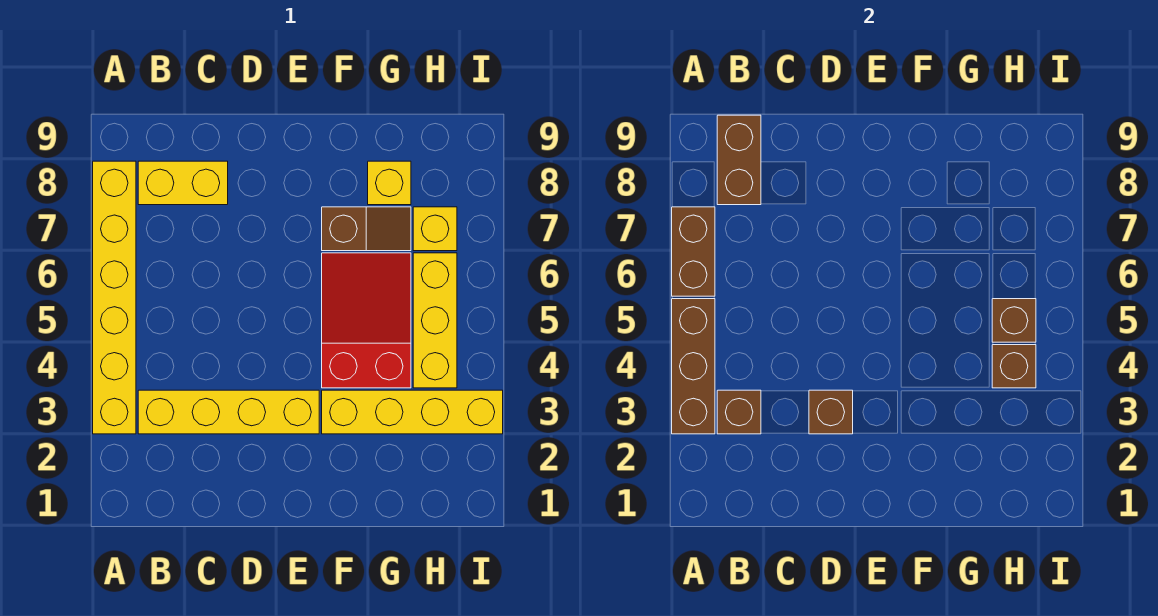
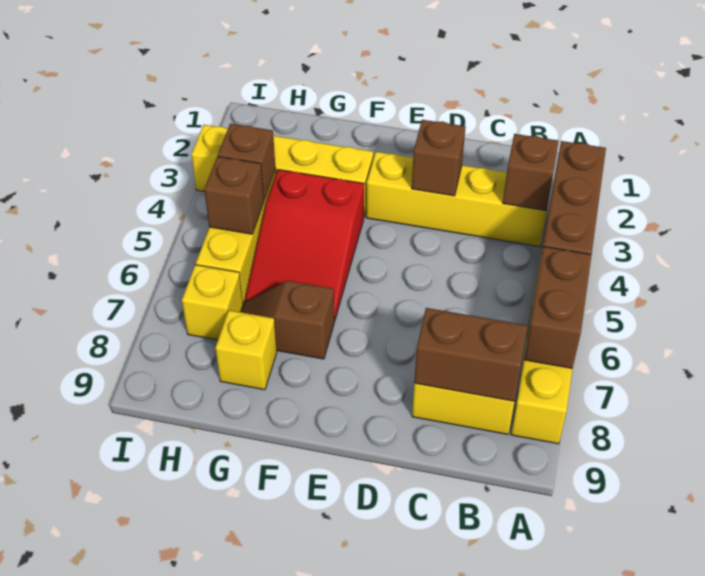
brown brick B8:B9 level 2 -> brown brick B8:C8 level 2

